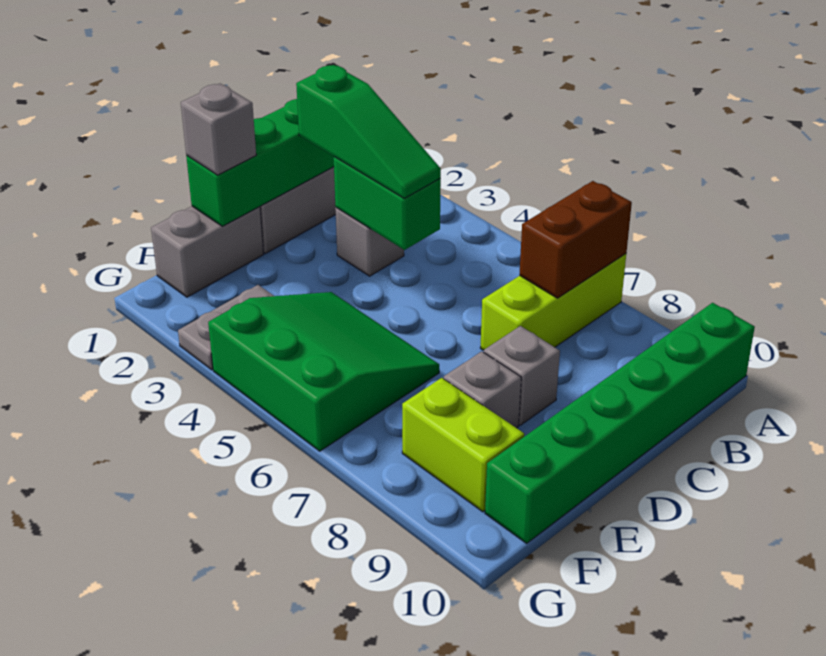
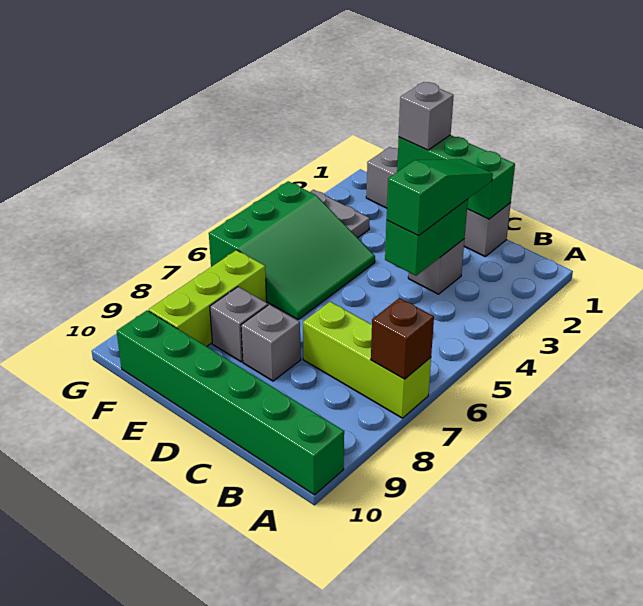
brown brick A7:B7 level 2 -> brown brick A7 level 2
green slope C2:C4 level 3 top 2 -> green slope C2:C4 level 3 top 4
lime brick F8:F9 level 1 -> lime brick F7:F9 level 1

